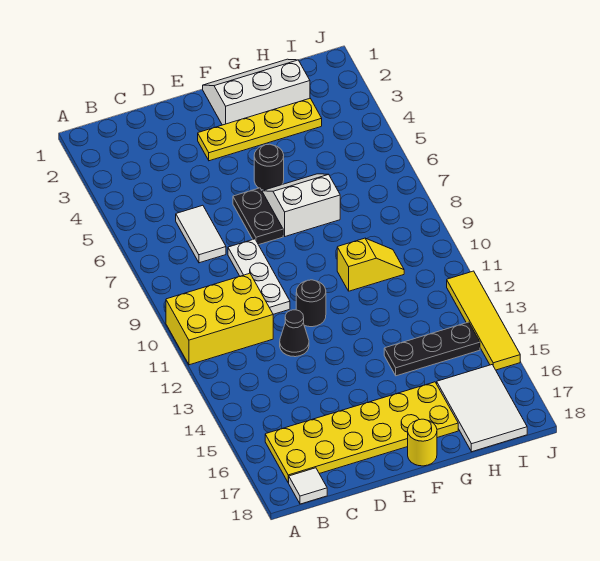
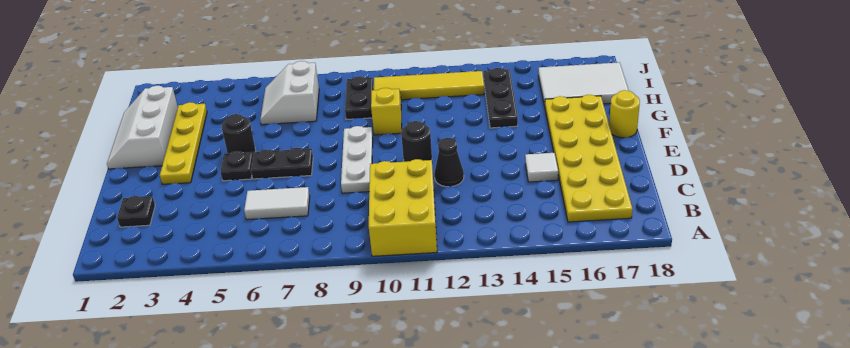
white tile B18 level 1 -> white tile D15 level 1
none -> black plate C2 level 1
white plate D8:D10 level 1 -> white plate D9:F9 level 1
none -> black plate E5 level 1
white slope F6:G7 level 1 top 7 -> white slope H6:I7 level 1 top 7
none -> black plate H9:I9 level 1
yellow tile J12:J15 level 1 -> yellow tile I10:I13 level 1

